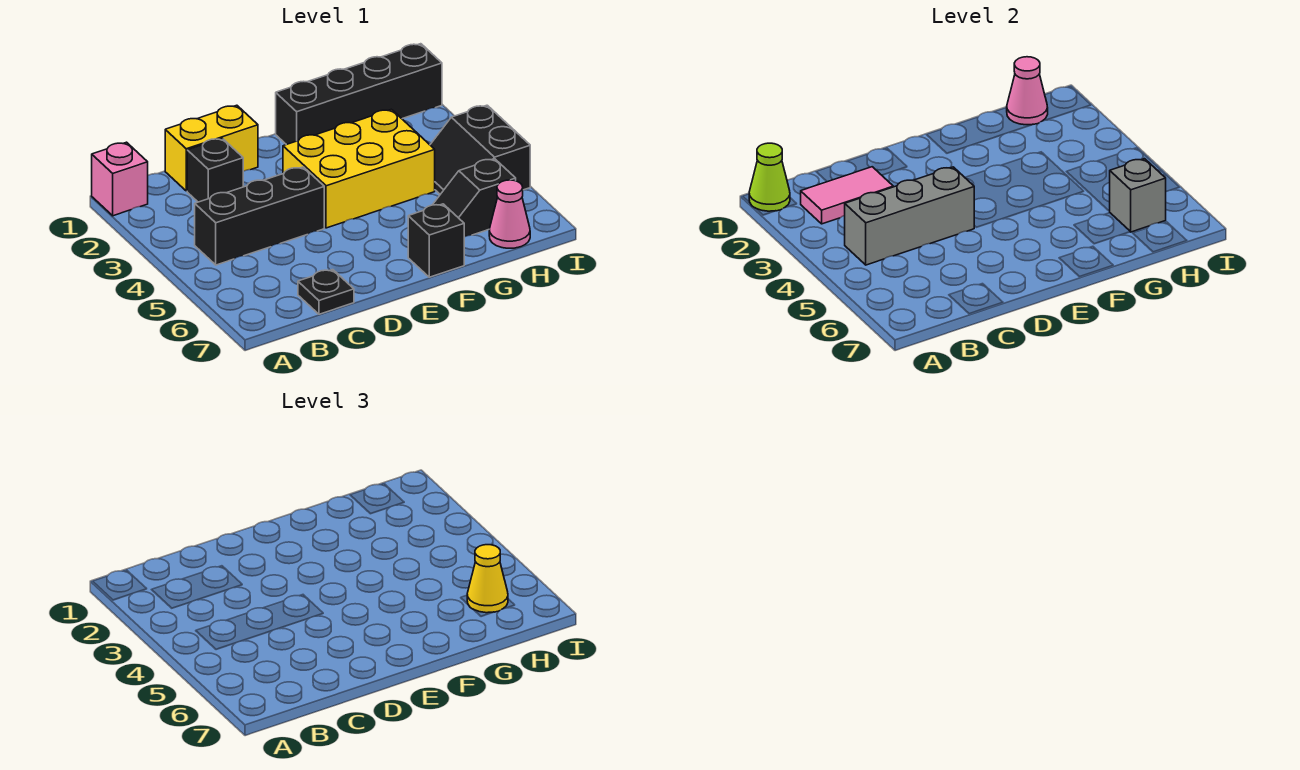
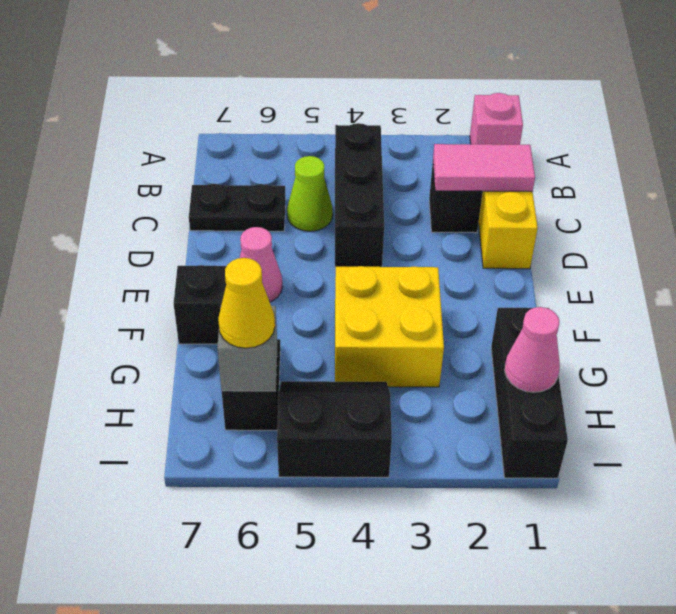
lime cone A1 level 2 -> lime cone C5 level 1
pink tile B2:C2 level 2 -> pink tile C1:C2 level 2
grey brick B4:D4 level 2 -> none
black plate C7 level 1 -> black plate C6:C7 level 1
yellow brick E3:G4 level 1 -> yellow brick F3:G4 level 1
black brick F1:I1 level 1 -> black brick G1:I1 level 1
pink cone H7 level 1 -> pink cone E6 level 1

